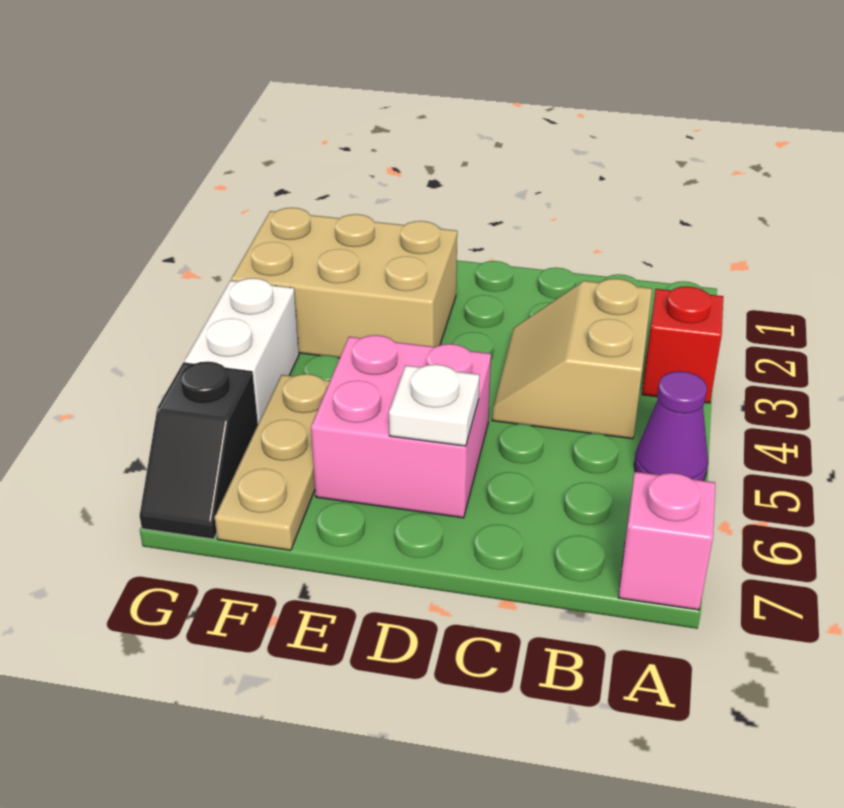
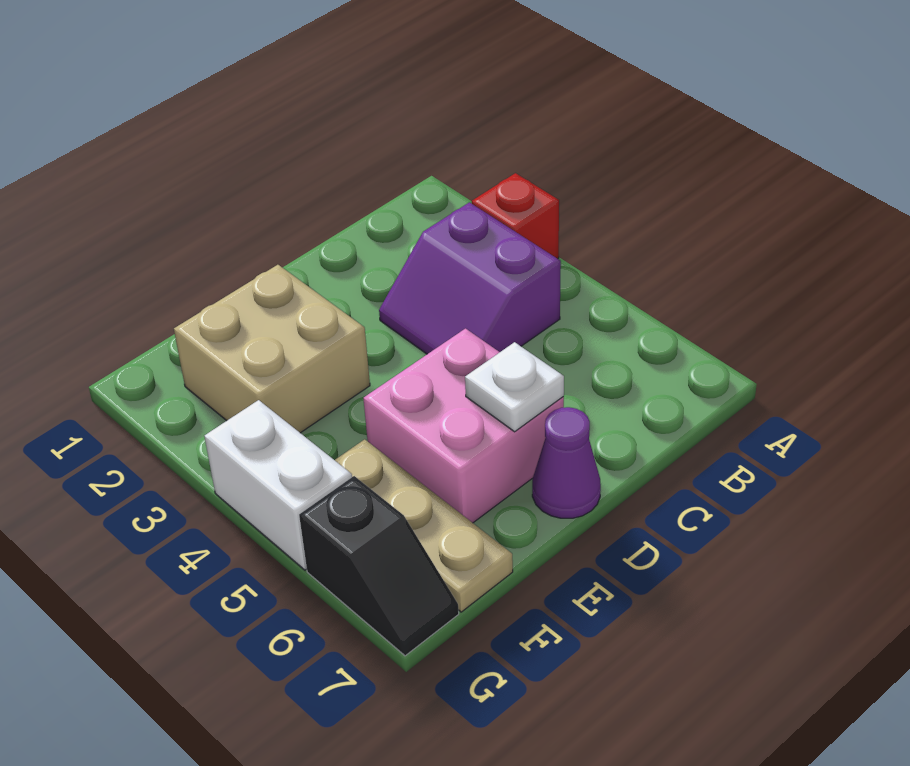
purple cone A5 level 1 -> purple cone D7 level 1
pink brick A7 level 1 -> none
tan slope B3:C4 level 1 top B -> purple slope B3:C4 level 1 top B
tan brick E2:G3 level 1 -> tan brick E2:F3 level 1

